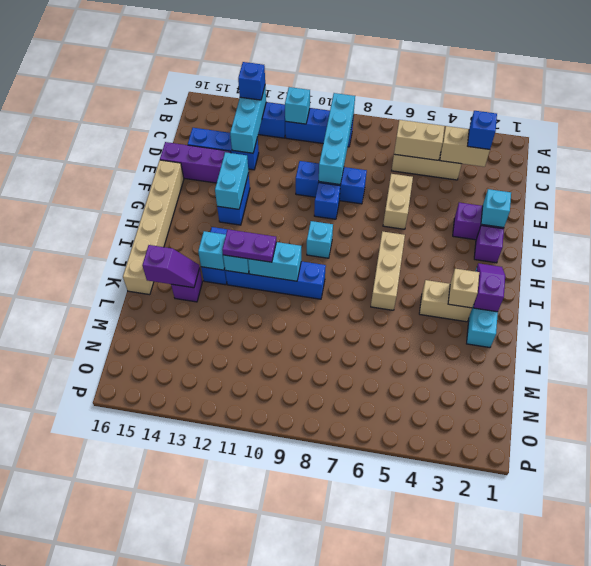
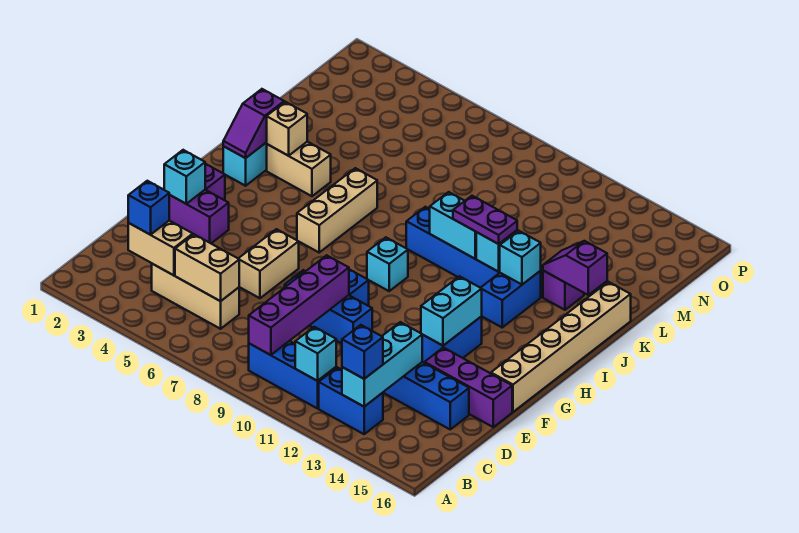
cyan brick B9:E9 level 2 -> purple brick B9:E9 level 2

